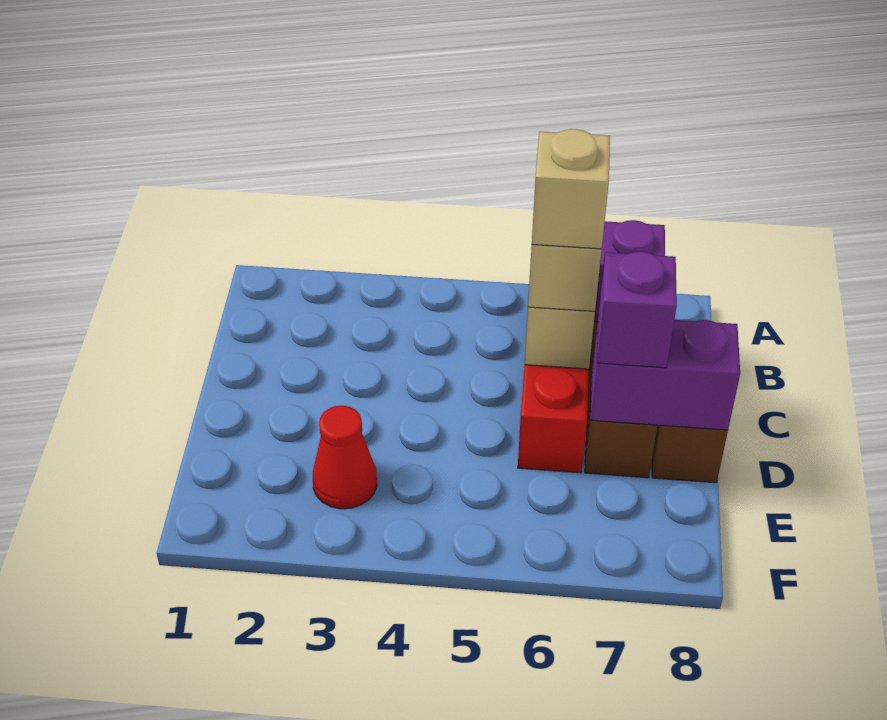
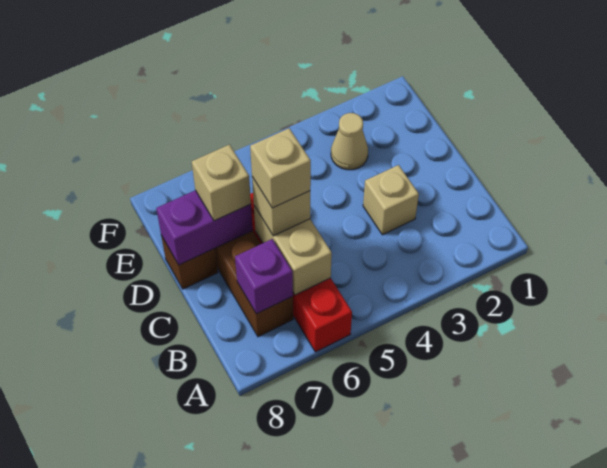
none -> tan brick C3 level 1
purple brick D7 level 3 -> tan brick D7 level 3
red cone E3 level 1 -> tan cone E3 level 1

